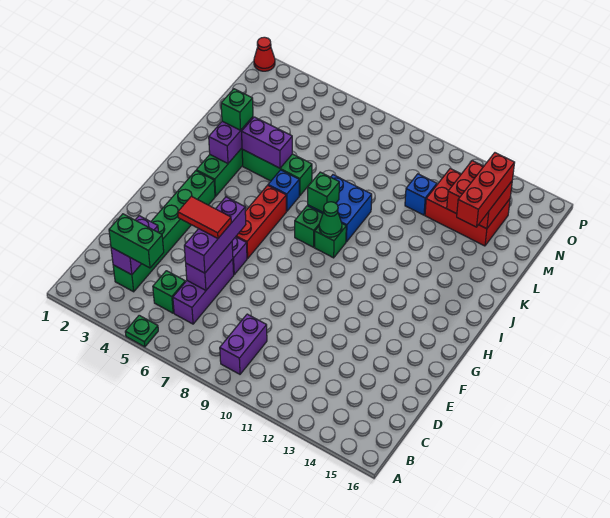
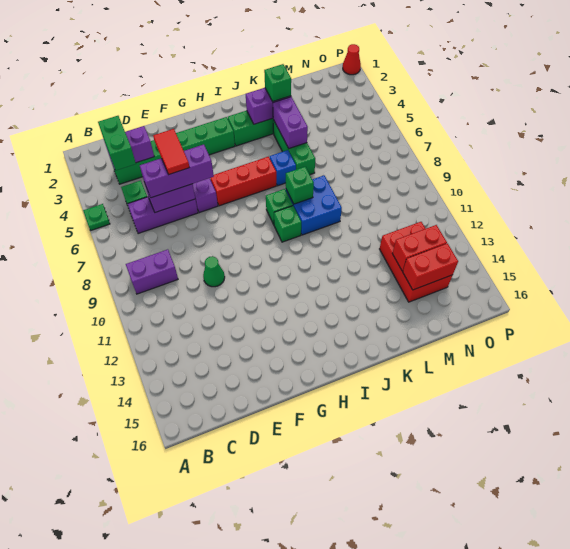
green cone I9 level 2 -> green cone E10 level 1
red brick L14:N14 level 3 -> none
blue brick M11 level 1 -> none

